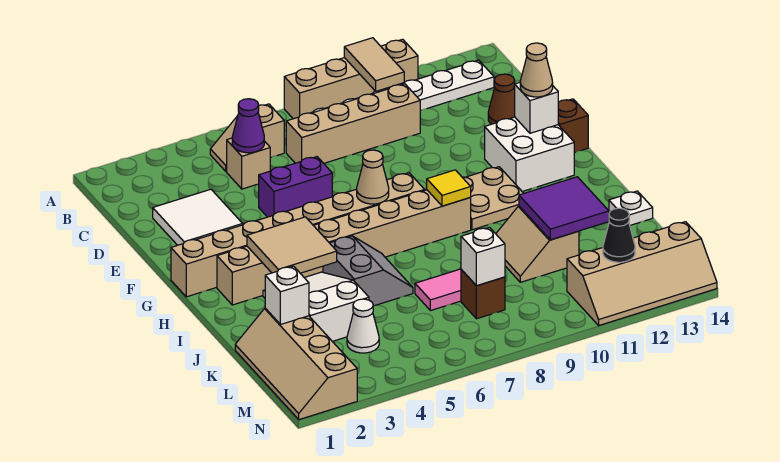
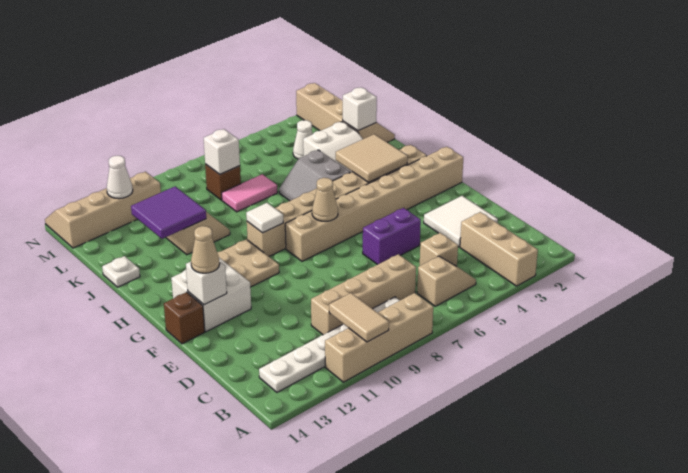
none -> tan brick A3:C3 level 1
purple cone C5 level 2 -> none
brown cone D13 level 1 -> none
yellow tile H9 level 2 -> white tile H9 level 2
black cone M12 level 2 -> white cone M12 level 2

